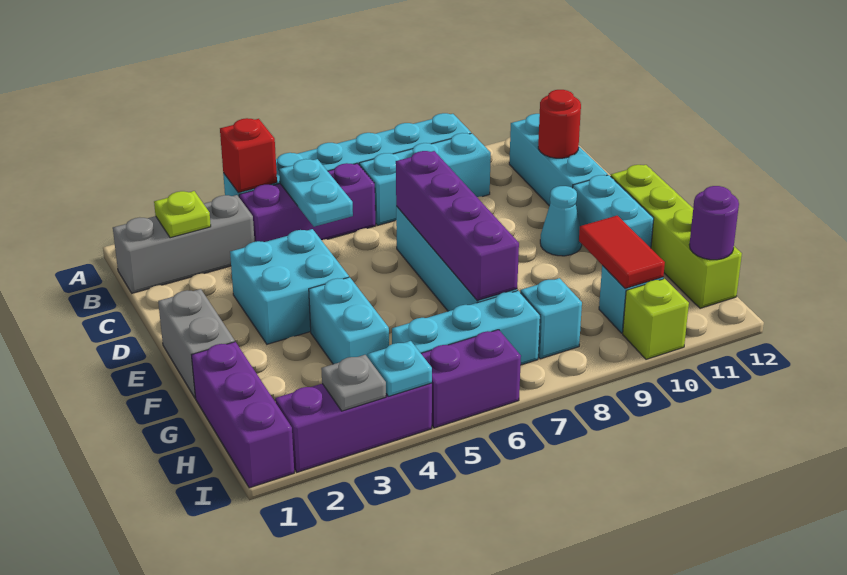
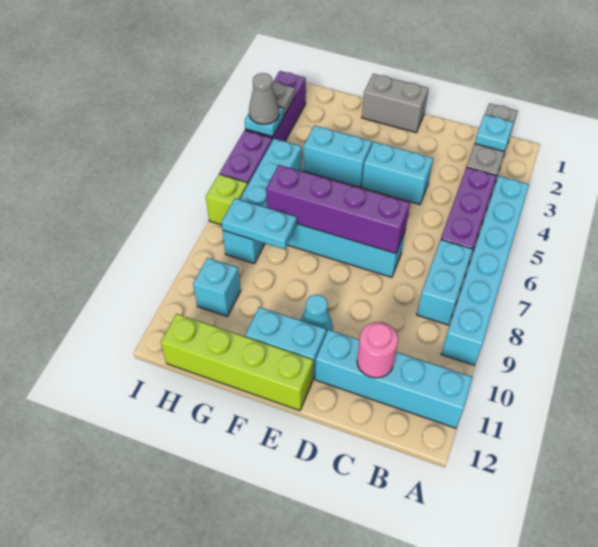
red brick A4 level 2 -> none
lime plate B2 level 2 -> cyan plate B2 level 2
cyan plate B5:C5 level 2 -> cyan plate G8:H8 level 2
cyan brick B7:B9 level 1 -> cyan brick B7:B8 level 1
cyan brick B11:D11 level 1 -> cyan brick A11:D11 level 1
red round brick C11 level 2 -> pink round brick C11 level 2
cyan brick D3:E4 level 1 -> cyan brick D4:E4 level 1
purple brick G1:I1 level 1 -> none
red tile G10:H10 level 2 -> none
purple round brick H12 level 2 -> none
none -> grey cone I4 level 3
lime brick I10 level 1 -> lime brick I7 level 1

